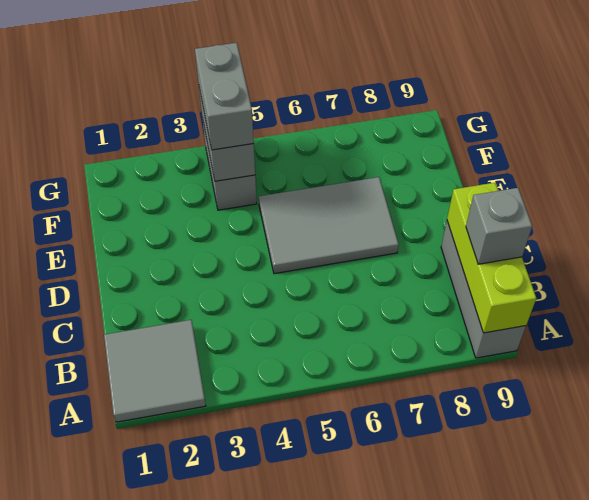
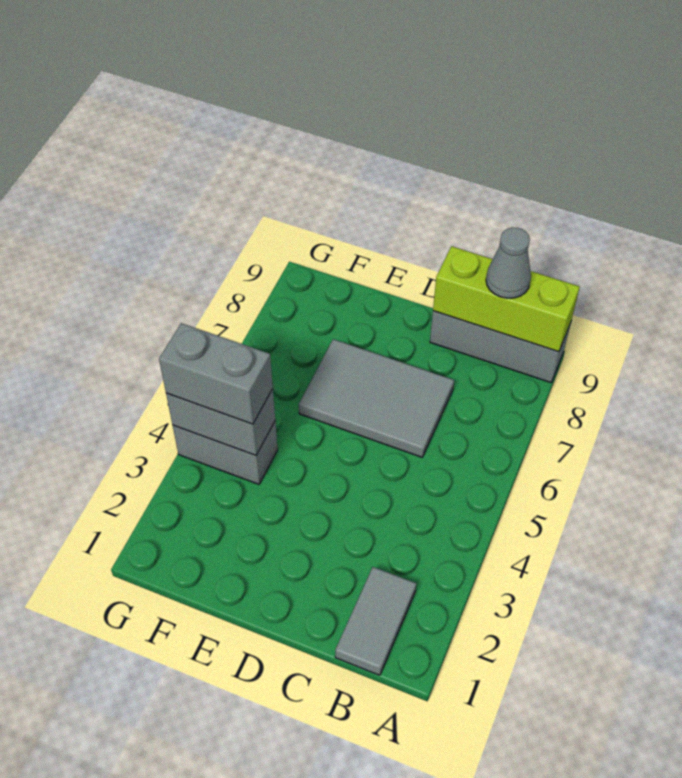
grey tile A1:B2 level 1 -> grey tile B1:B2 level 1
grey brick B9 level 3 -> grey cone B9 level 3
grey tile D5:E7 level 1 -> grey tile C6:E7 level 1

